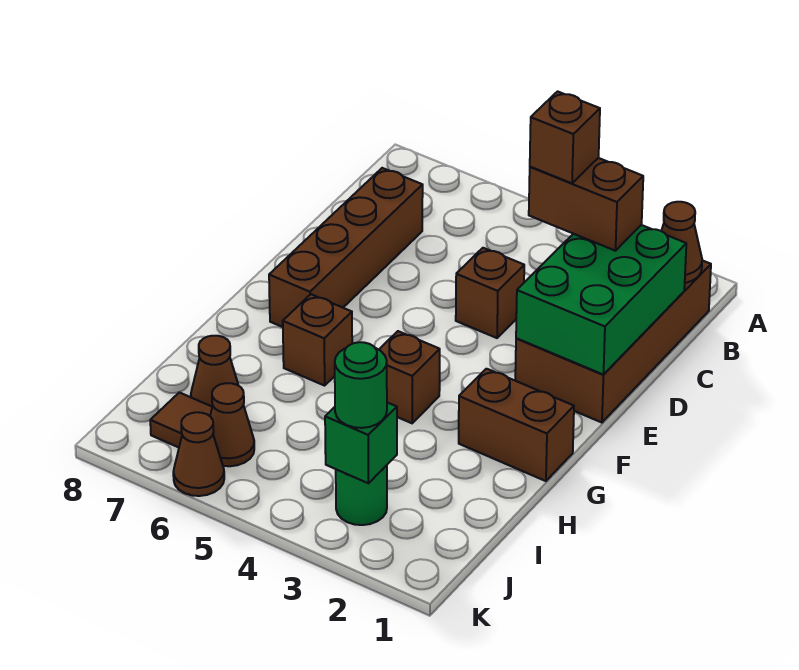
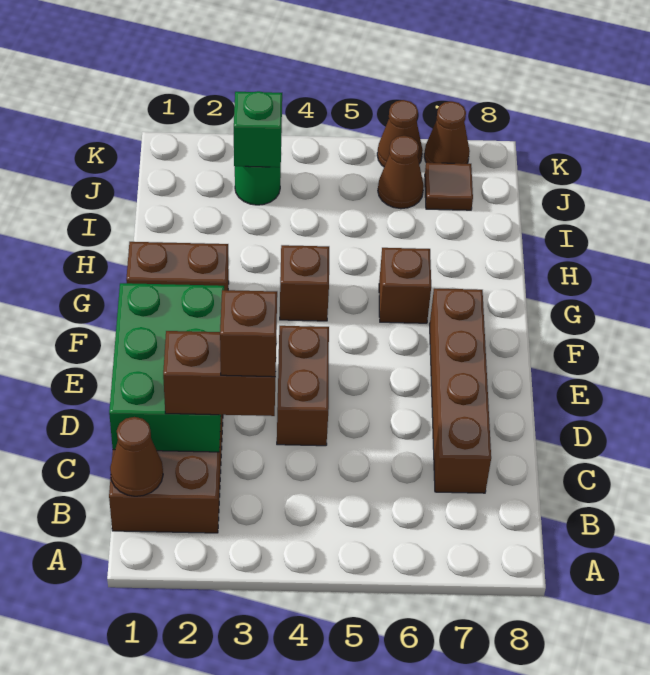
brown brick D4 level 1 -> brown brick D4:E4 level 1
brown cone I7 level 1 -> brown cone K7 level 1
green round brick J3 level 3 -> none

